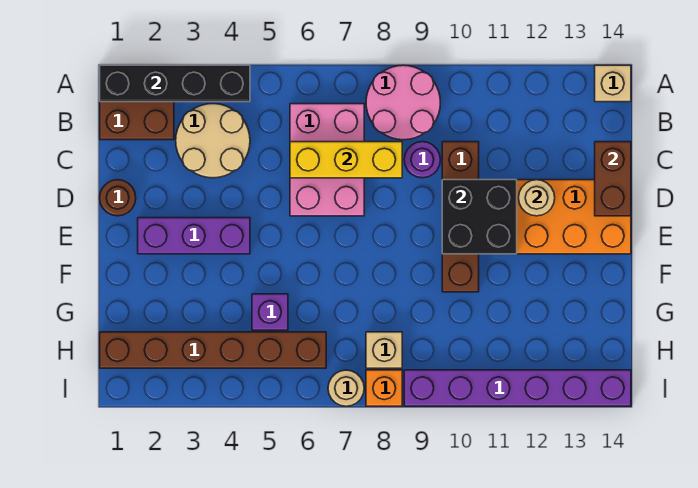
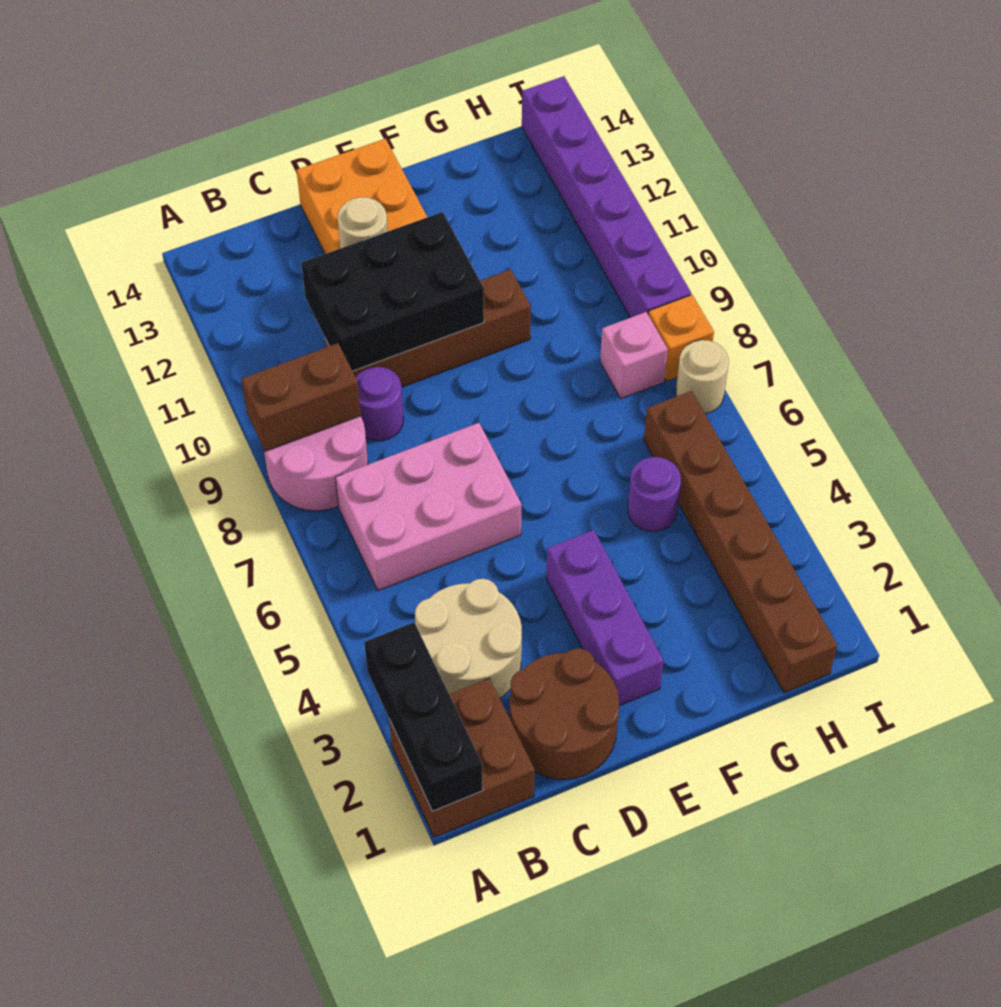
black brick A1:A4 level 2 -> black brick A1:A3 level 2
tan brick A14 level 1 -> none
yellow brick C6:C8 level 2 -> none
brown brick C14:D14 level 2 -> brown brick A9:B9 level 2
brown round brick D1 level 1 -> brown round brick C1:D2 level 1
black brick D10:E11 level 2 -> black brick C10:E11 level 2
purple brick G5 level 1 -> purple round brick G5 level 1
tan brick H8 level 1 -> pink brick H8 level 1

